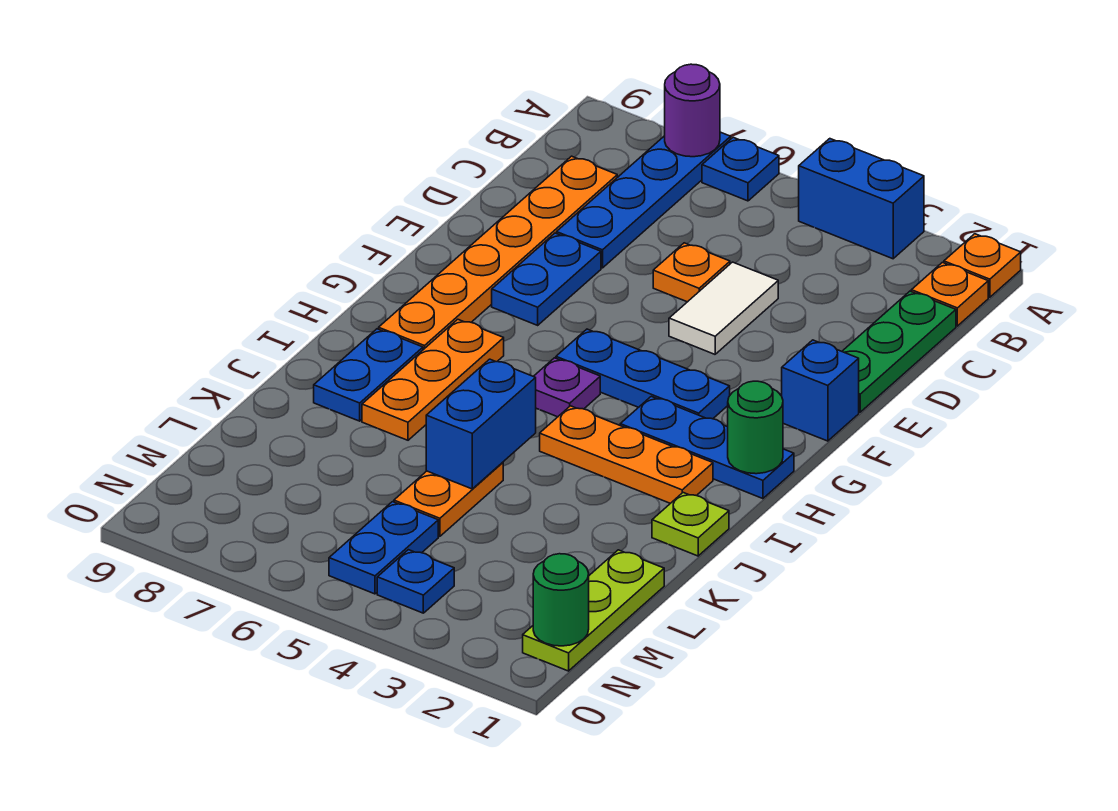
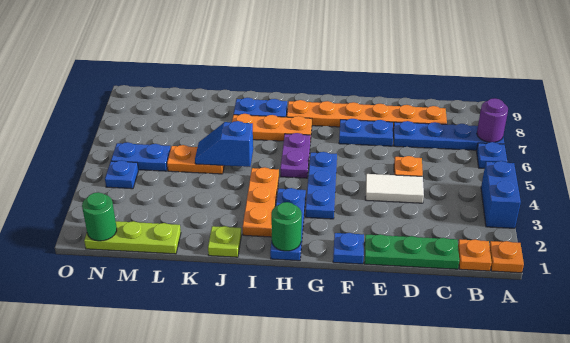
blue brick F1 level 1 -> blue plate F1 level 1
purple plate H5 level 1 -> purple plate H5:H6 level 1
blue brick J5:K5 level 2 -> blue slope J5:K5 level 2 top J

